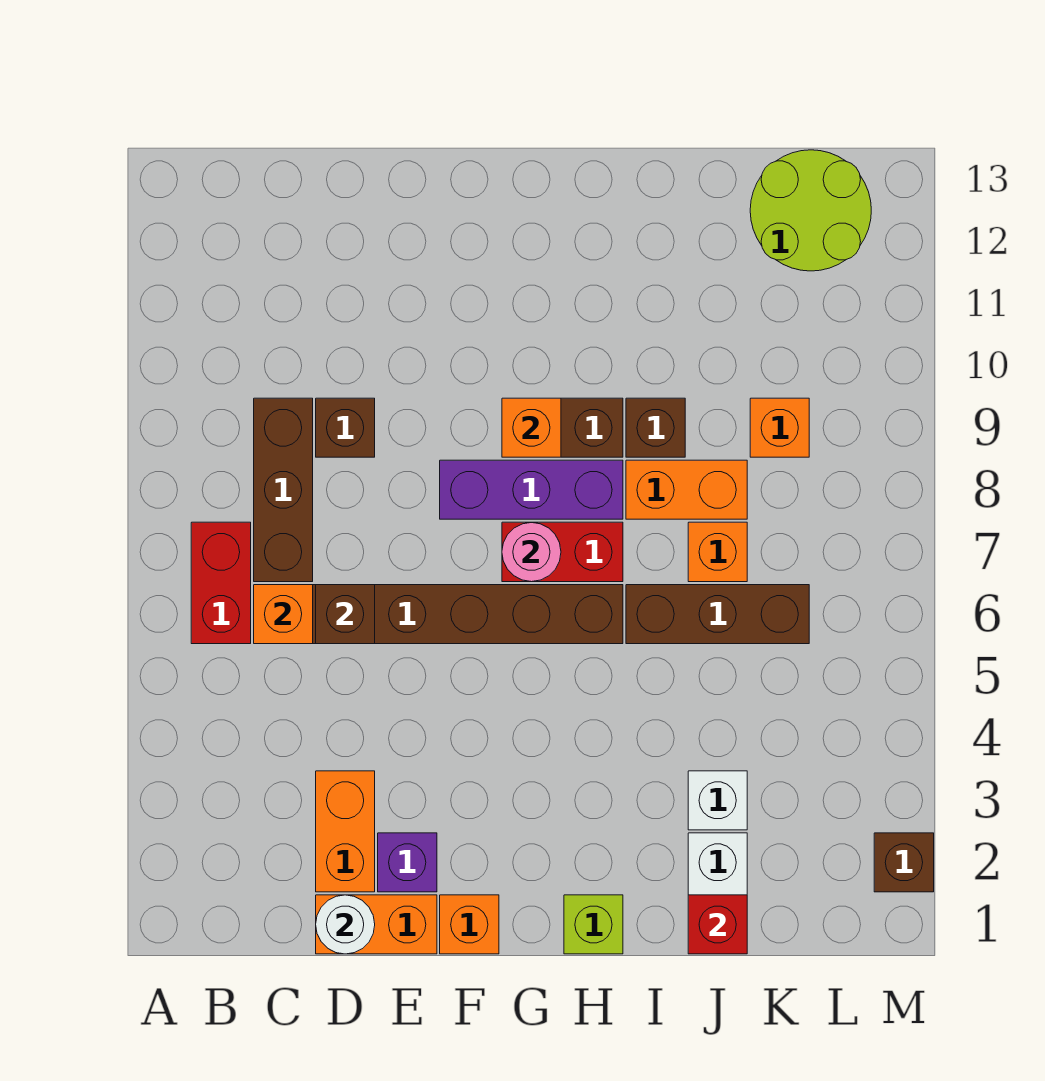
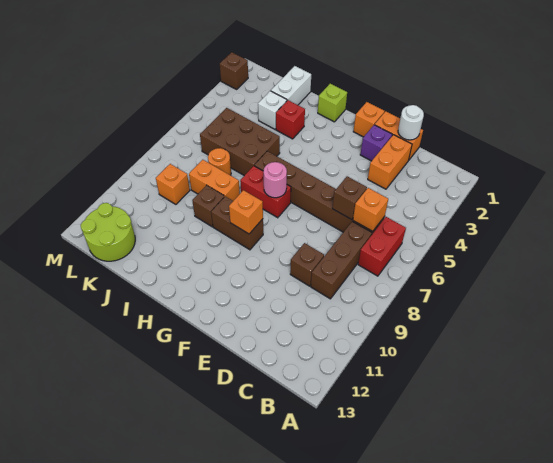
purple brick F8:H8 level 1 -> none
brown brick I6:K6 level 1 -> brown brick I5:K6 level 1
red brick J1 level 2 -> red brick I3 level 1
orange brick J7 level 1 -> orange round brick J7 level 1

